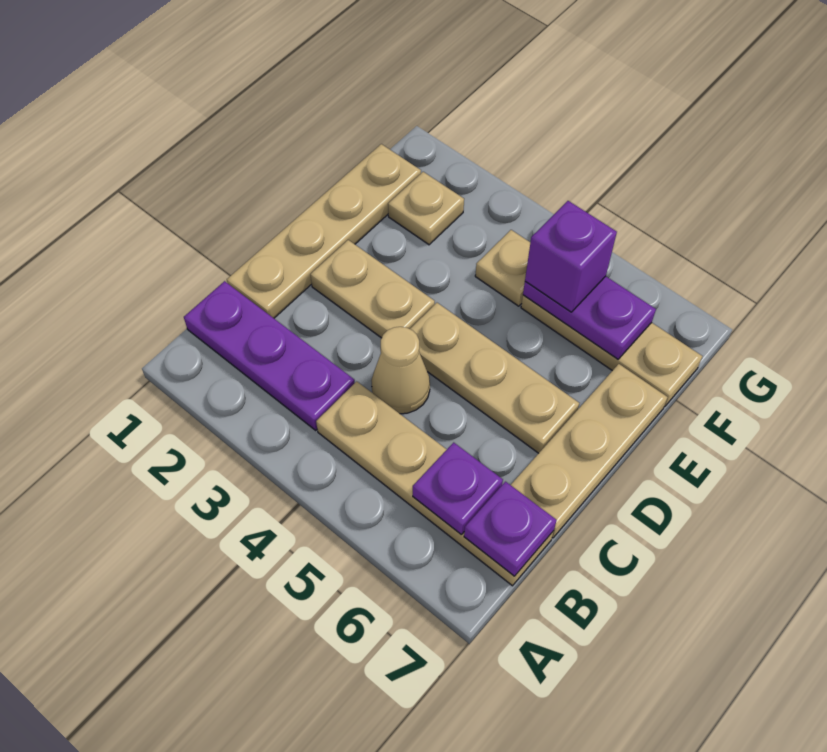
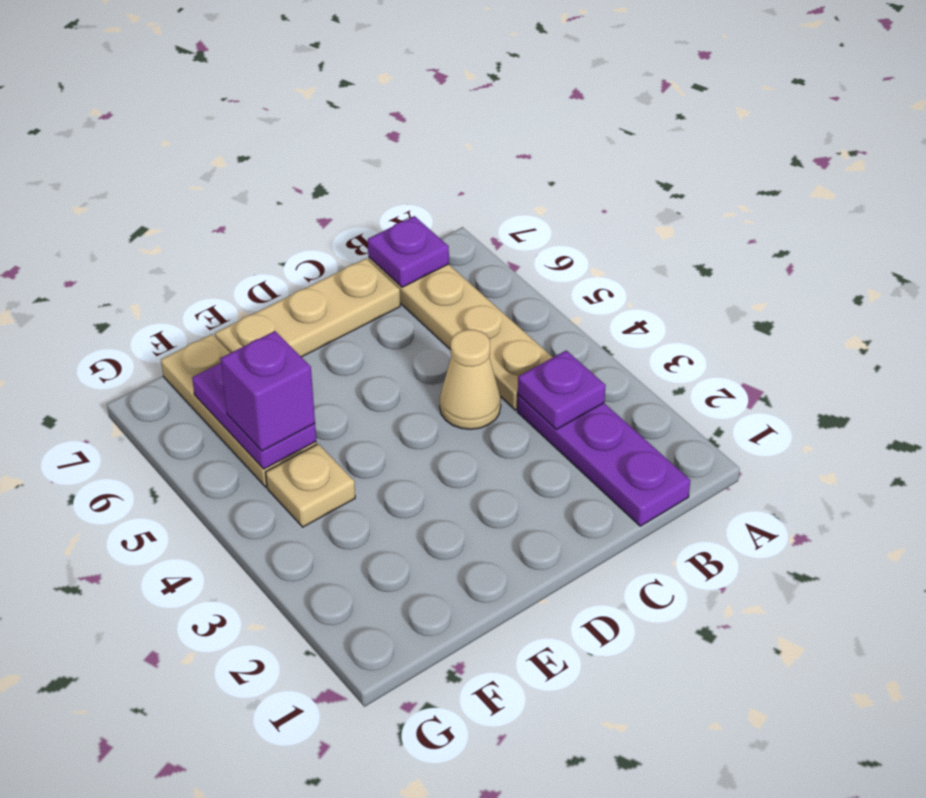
purple plate B6 level 2 -> purple plate B3 level 2
tan plate C1:F1 level 1 -> none
tan plate D2:D3 level 1 -> none
tan plate D4:D6 level 1 -> none
tan plate F2 level 1 -> none

